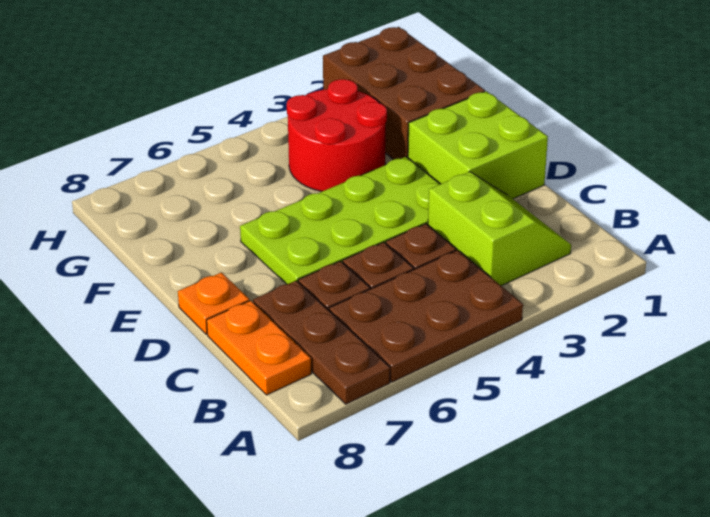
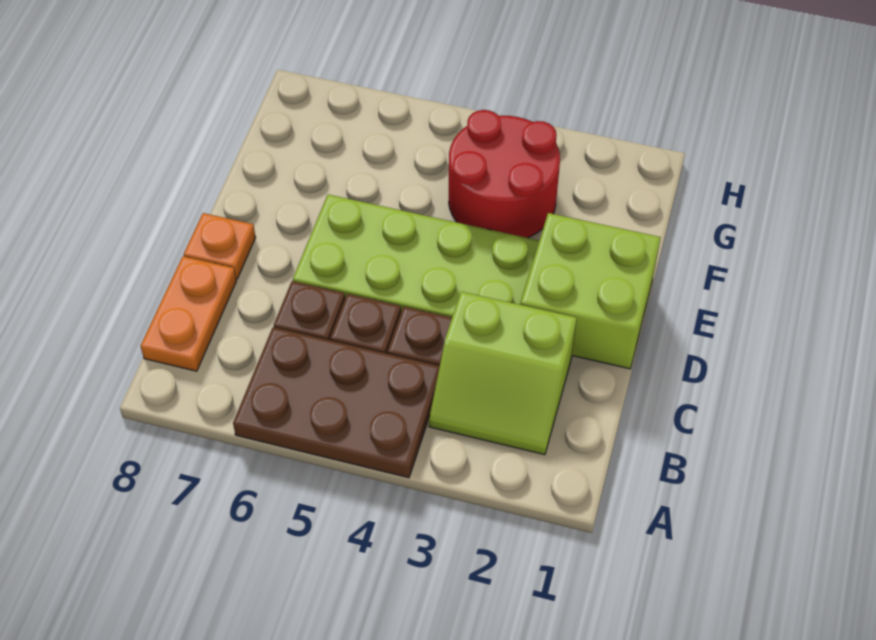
brown plate A7:C7 level 1 -> none
lime slope B2:C3 level 1 top 3 -> lime slope B2:C3 level 1 top C
brown brick F1:H2 level 1 -> none

